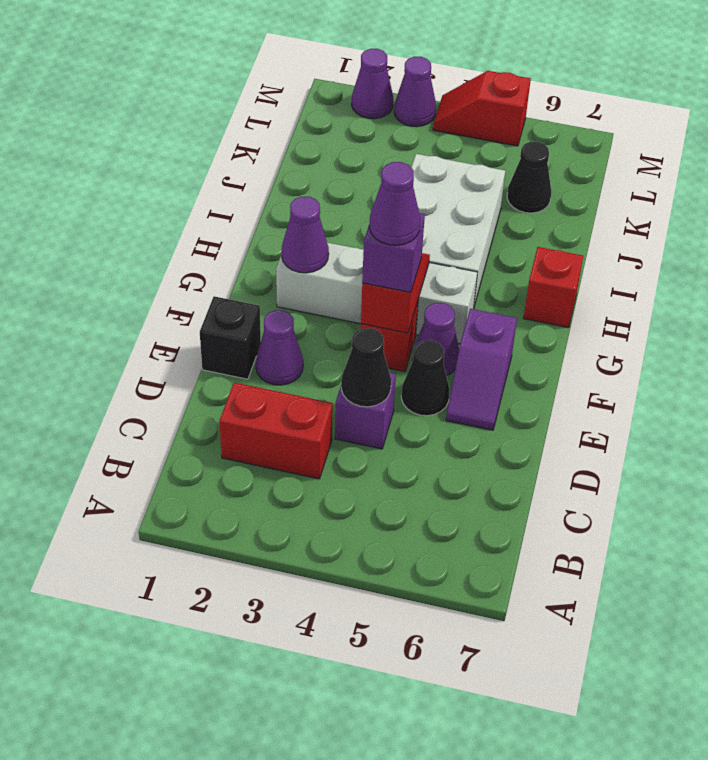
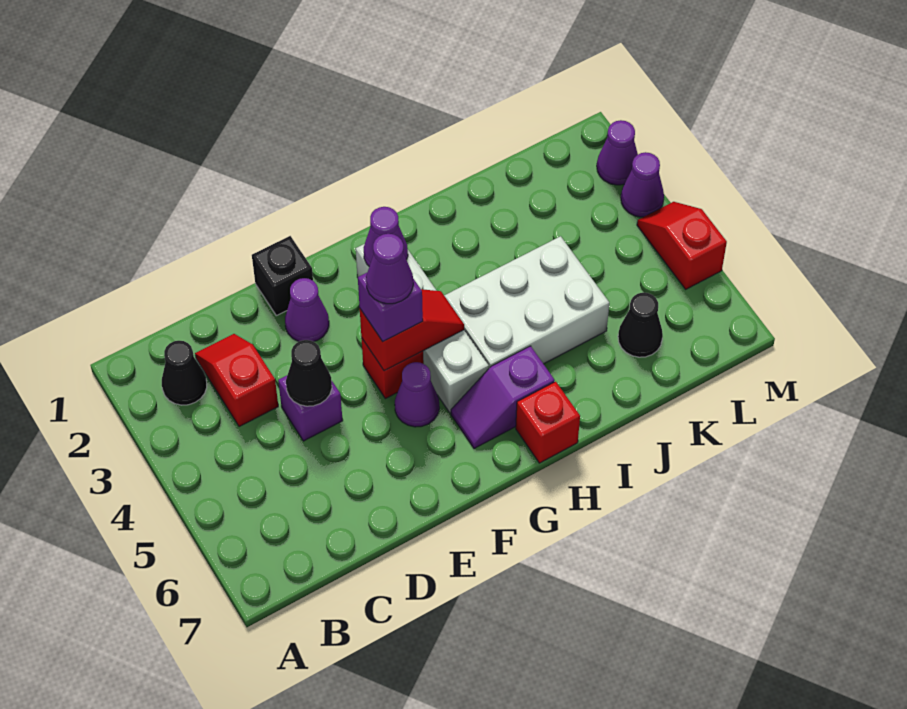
red brick C2:C3 level 1 -> red slope C2:C3 level 1 top 3
black cone E5 level 1 -> black cone B2 level 1
purple slope E6:F6 level 1 top F -> purple slope G6:H6 level 1 top H

